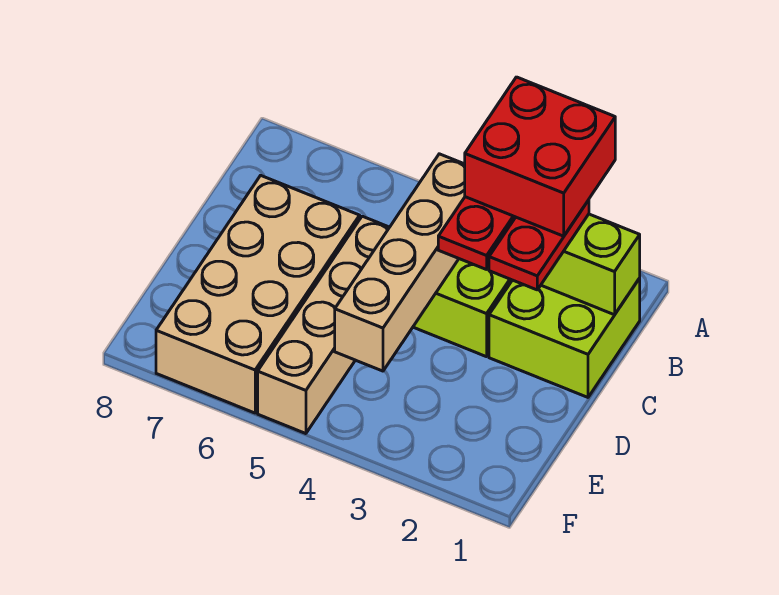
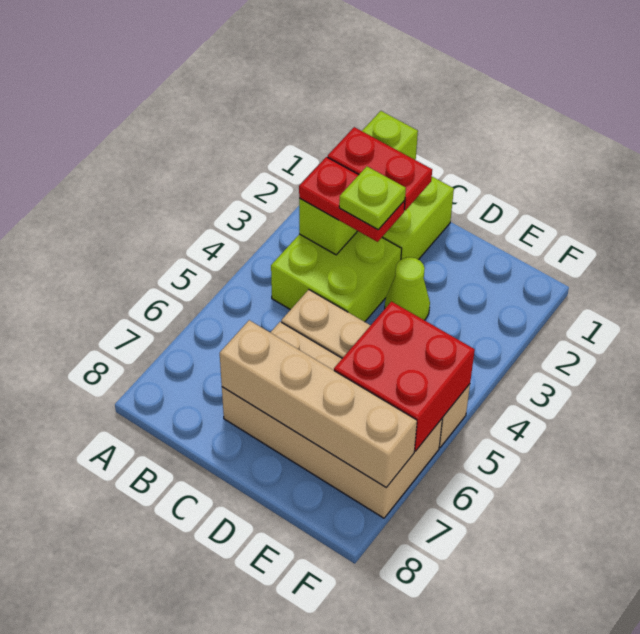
red brick A2:B3 level 4 -> red brick E5:F6 level 2
tan brick B4:E4 level 2 -> tan brick C7:F7 level 2
none -> lime plate C3 level 4
none -> lime cone D3 level 1

